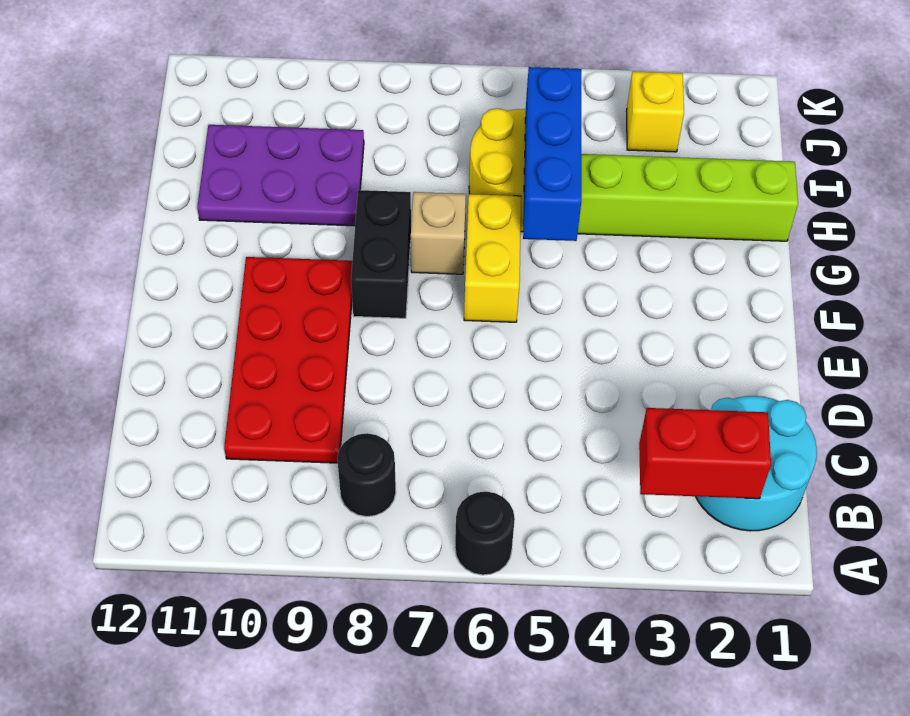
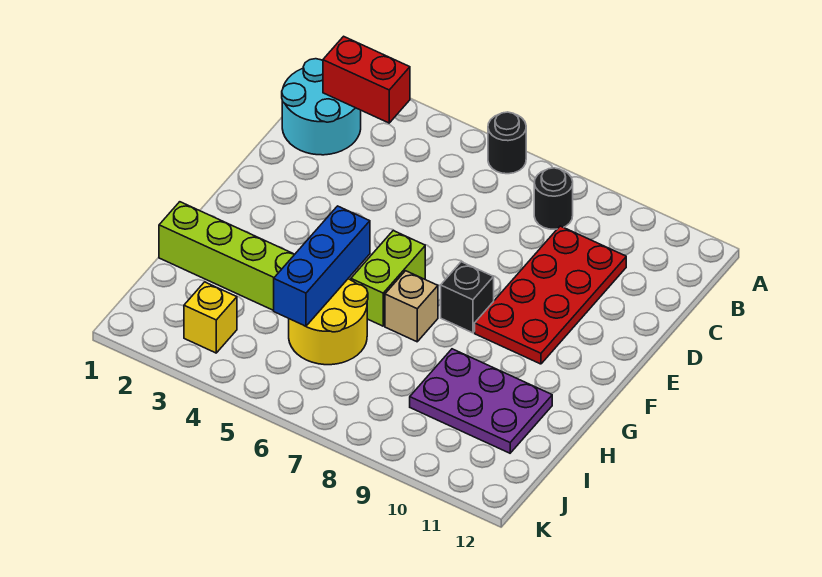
yellow brick F6:G6 level 1 -> lime brick F6:G6 level 1
black brick F8:G8 level 1 -> black brick F8 level 1

